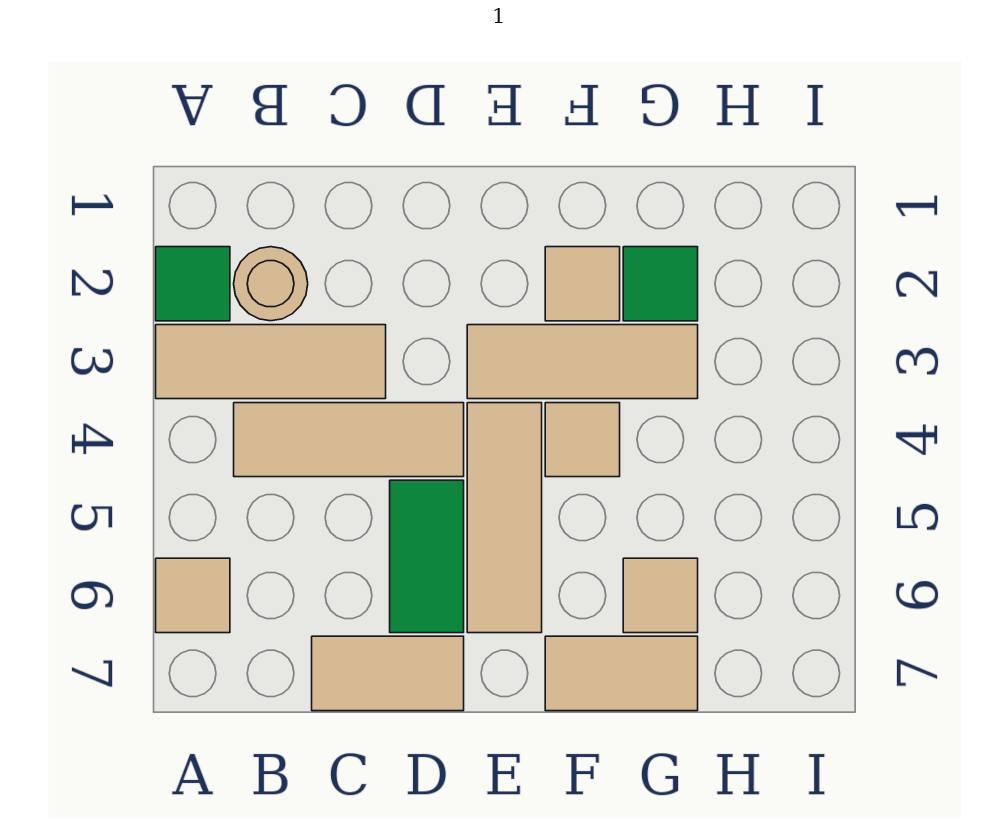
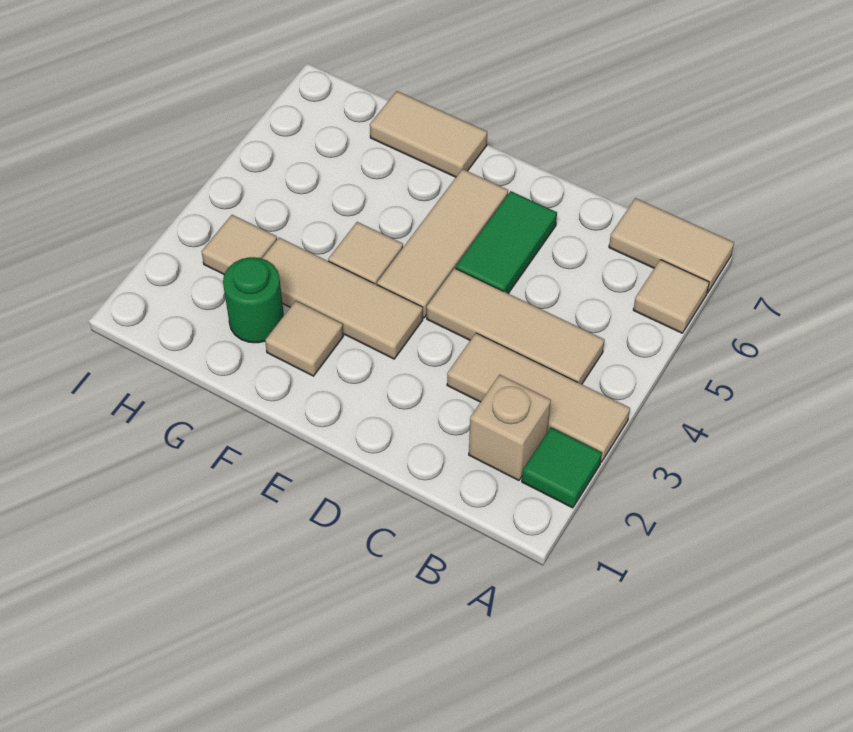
tan round brick B2 level 1 -> tan brick B2 level 1
tan tile C7:D7 level 1 -> tan tile A7:B7 level 1
green tile G2 level 1 -> green round brick G2 level 1
tan tile G6 level 1 -> tan tile H3 level 1

